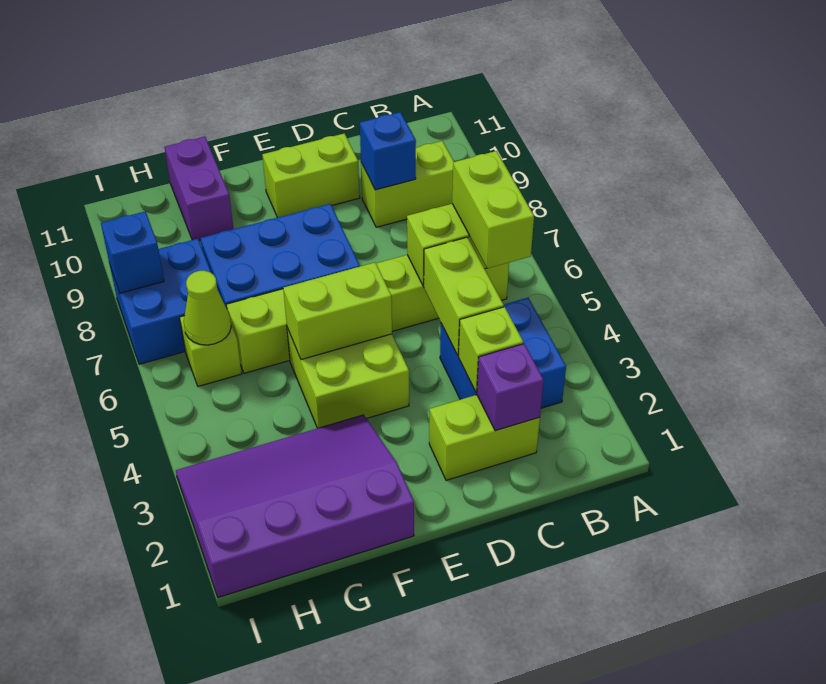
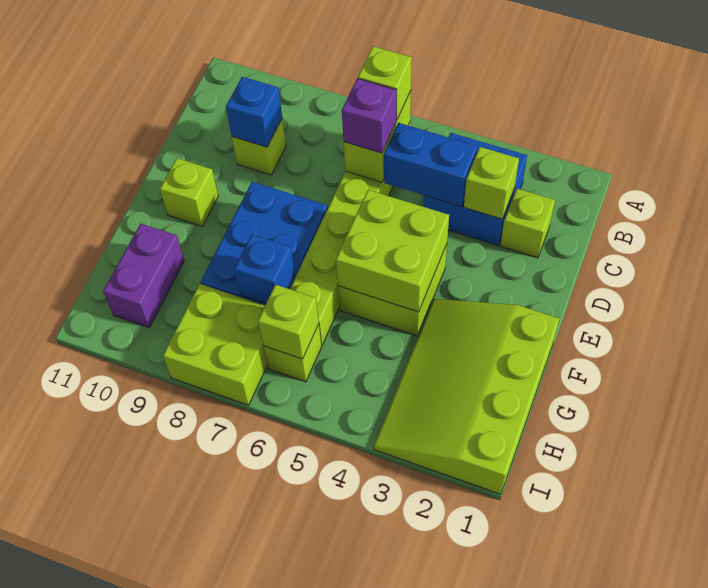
lime brick B5:B6 level 3 -> lime brick B6 level 3
lime brick B9:C9 level 1 -> lime brick C9 level 1
lime brick C2:D2 level 1 -> lime brick C2 level 1
purple brick C2 level 2 -> purple brick C6 level 3
lime brick C4:C5 level 2 -> blue brick C4:C5 level 2
lime brick D10:E10 level 1 -> lime brick E10 level 1
lime brick E5:F5 level 2 -> lime brick E4:F5 level 2
purple slope F1:I3 level 1 top 1 -> lime slope F1:I3 level 1 top 1
purple brick G10:G11 level 1 -> purple brick G10:H10 level 1
lime cone H6 level 2 -> lime brick H6 level 2
blue brick H7:I8 level 1 -> lime brick H7:I8 level 1
blue brick I8 level 2 -> blue brick G7 level 2

